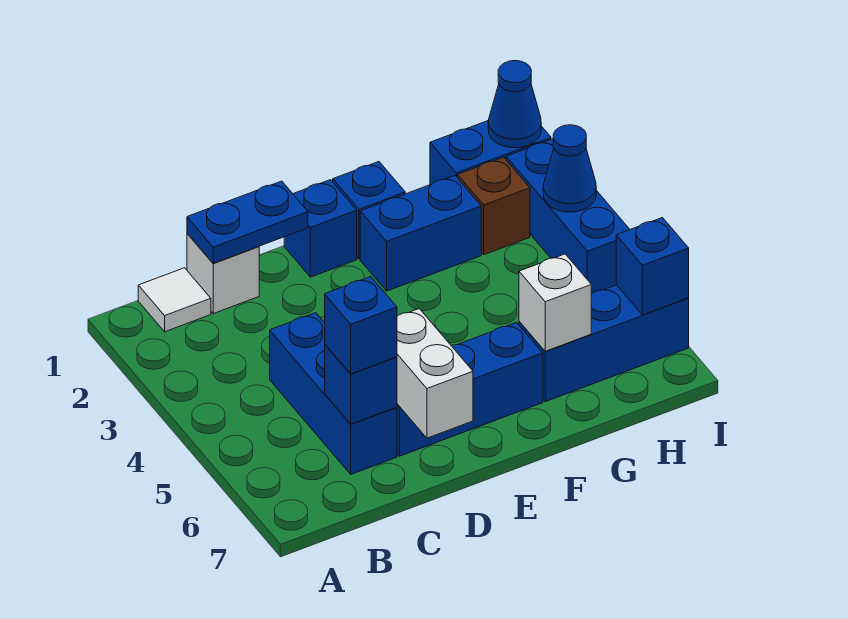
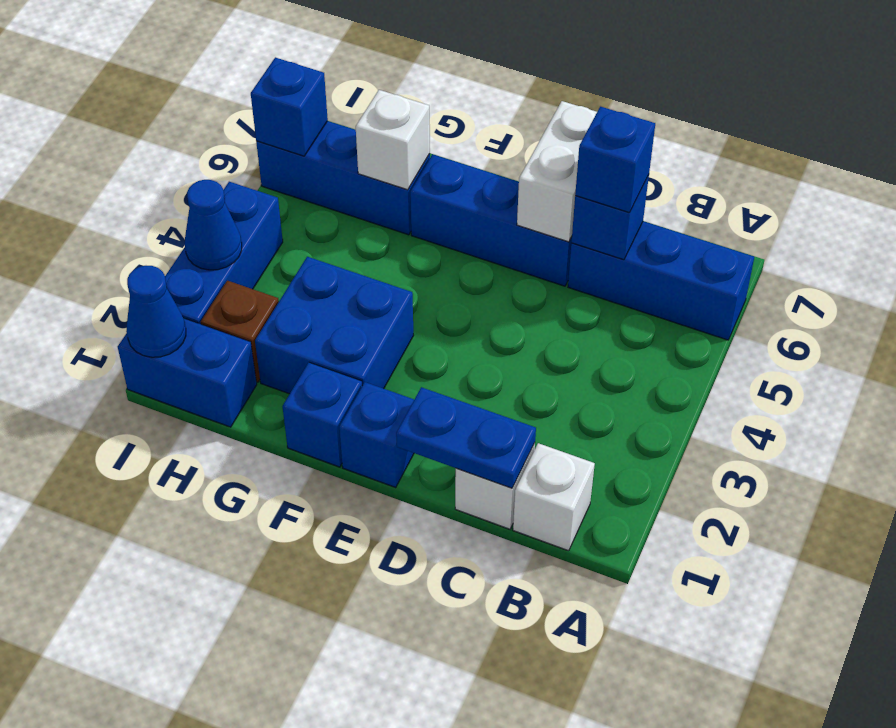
white tile B1 level 1 -> white brick B1 level 1
blue brick C4:C6 level 1 -> blue brick A6:C6 level 1
blue brick F2:G2 level 1 -> blue brick F2:G3 level 1

